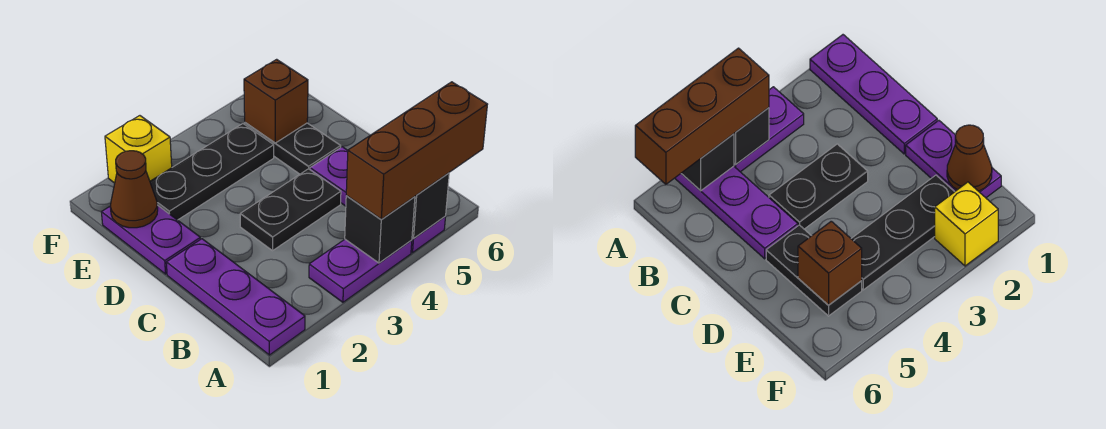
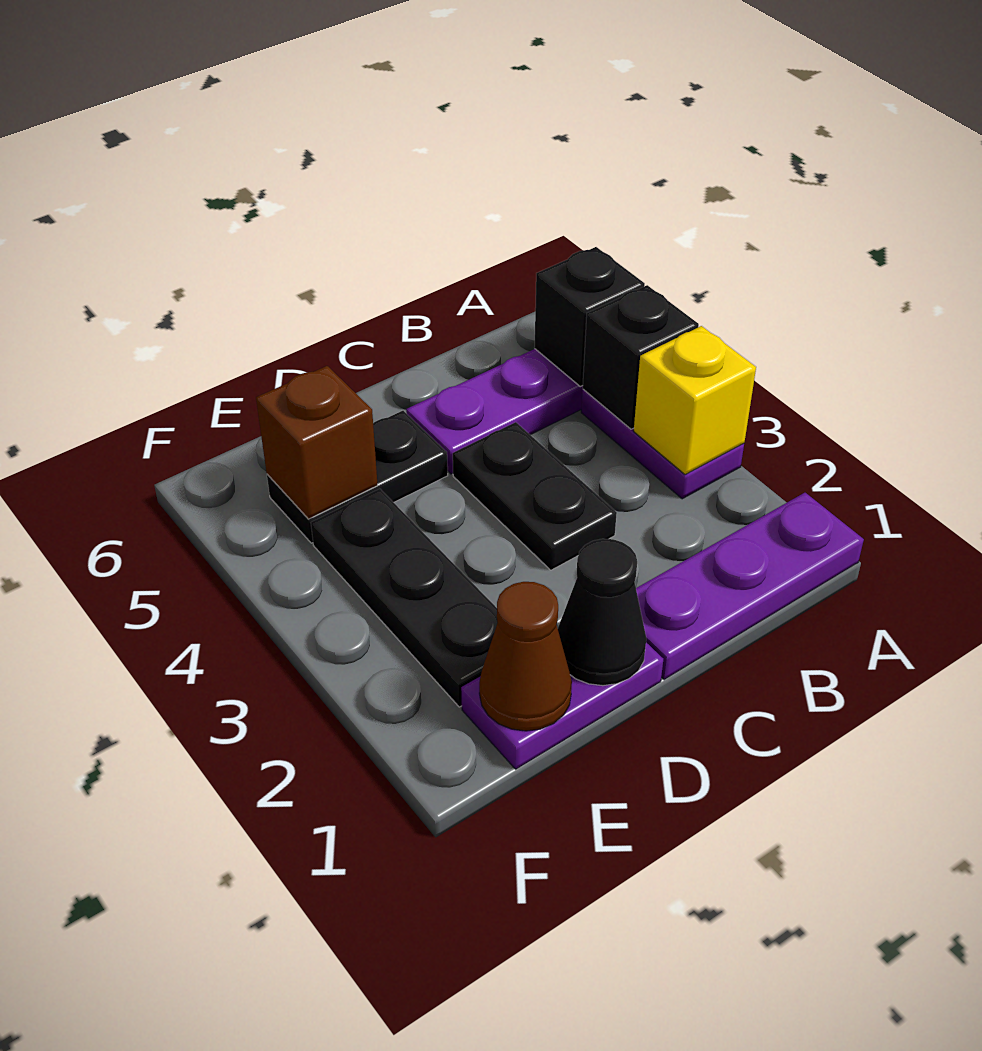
brown brick A4:A6 level 3 -> none
none -> black cone D1 level 2
yellow brick F2 level 1 -> yellow brick A3 level 2

